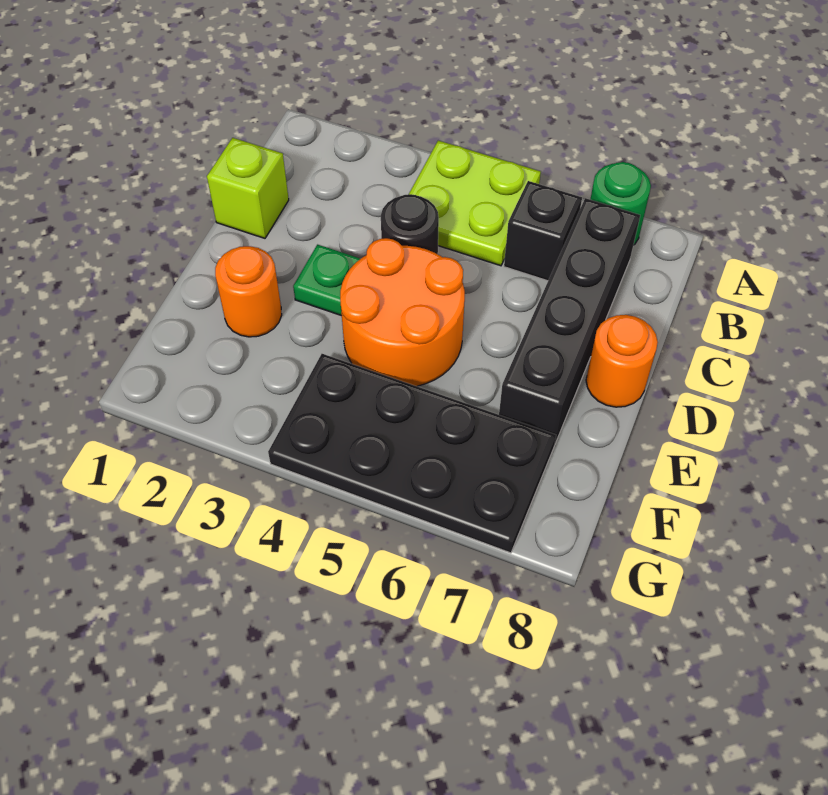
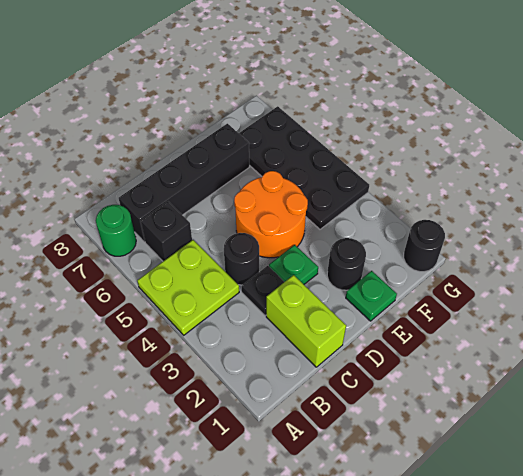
lime brick C1 level 1 -> lime brick C1:C2 level 1
none -> black plate C3 level 1
orange round brick D8 level 1 -> none
none -> green plate E1 level 1
orange round brick E2 level 1 -> black round brick E2 level 1
none -> black round brick G1 level 1

